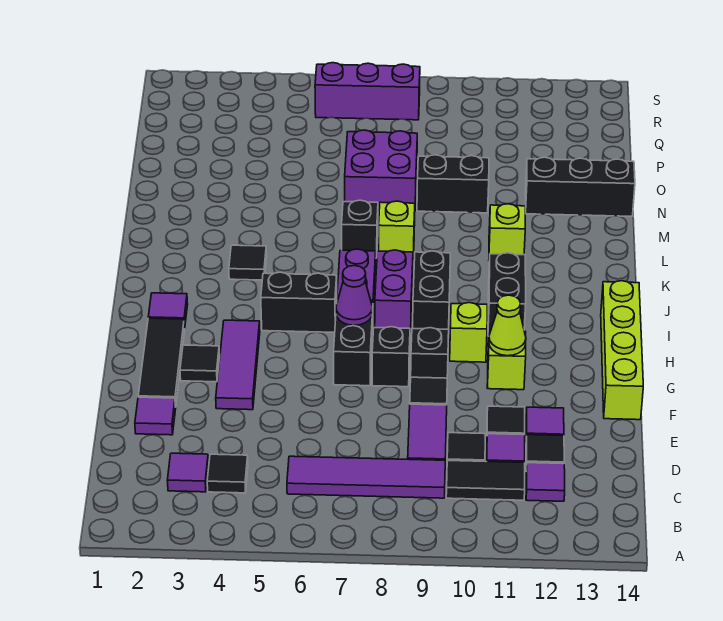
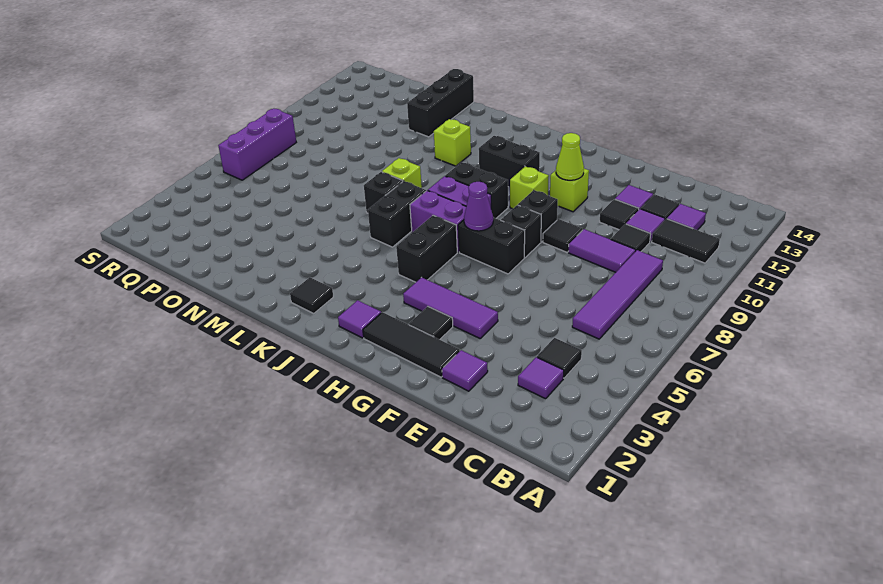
black tile C10:C11 level 1 -> black tile B11:C11 level 1
lime brick F14:I14 level 1 -> none
black tile K4 level 1 -> black tile K2 level 1
purple brick N7:O8 level 1 -> none
black brick N9:N10 level 1 -> black brick K6:K7 level 1

